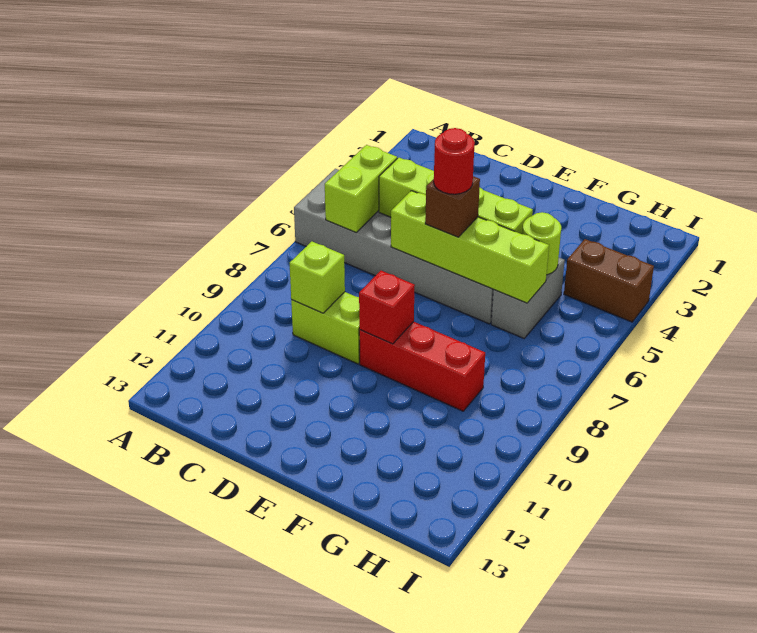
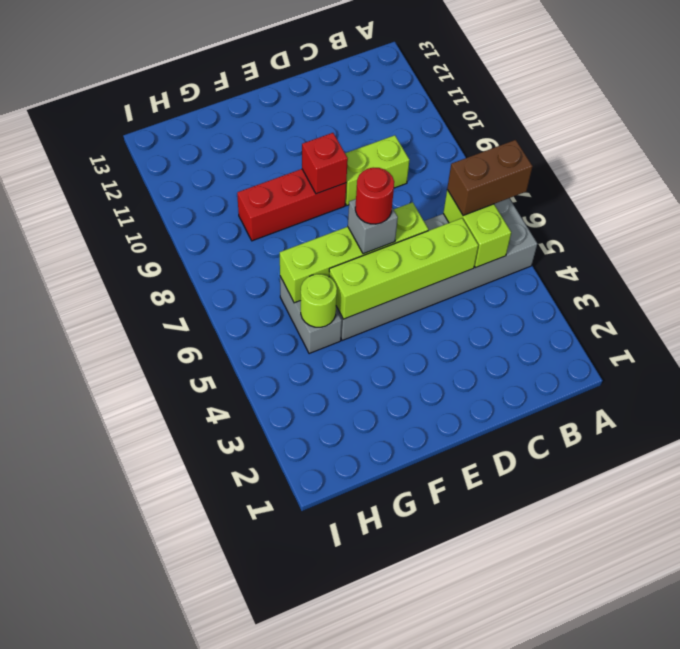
lime brick C9 level 2 -> none
brown brick E6 level 3 -> grey brick E6 level 3
brown brick H4:I4 level 1 -> brown brick A6:B6 level 3

